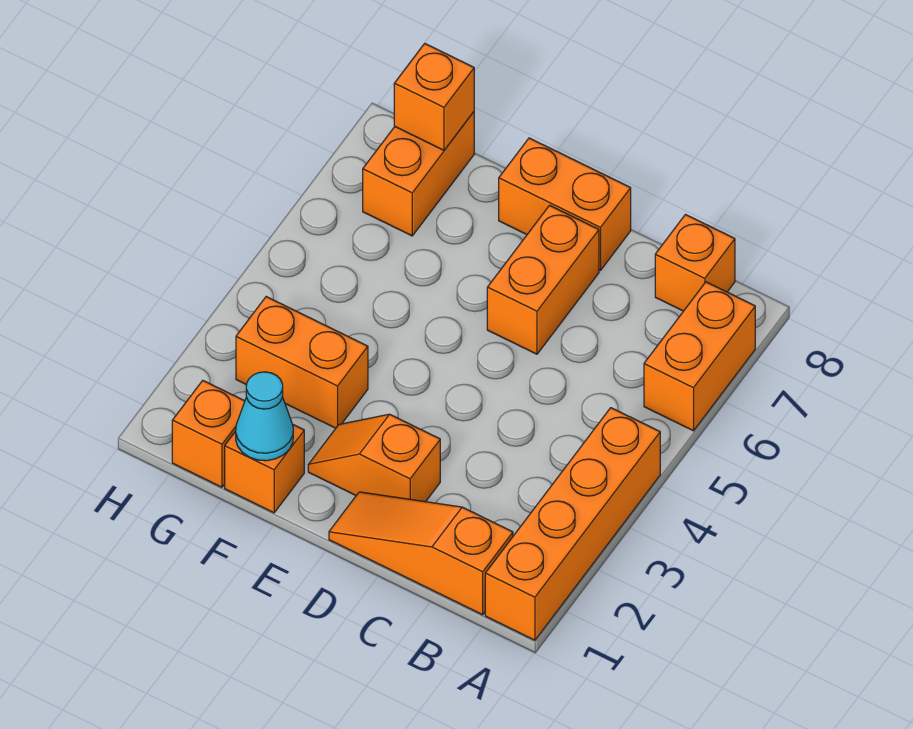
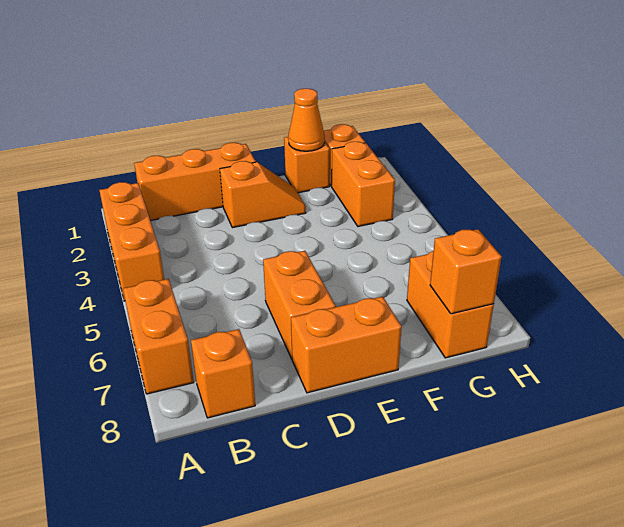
orange brick A1:A4 level 1 -> orange brick A2:A4 level 1
orange slope B1:D1 level 1 top B -> orange brick B1:D1 level 1
cyan cone F1 level 2 -> orange cone F1 level 2
orange brick F3:G3 level 1 -> orange brick G2:G3 level 1

